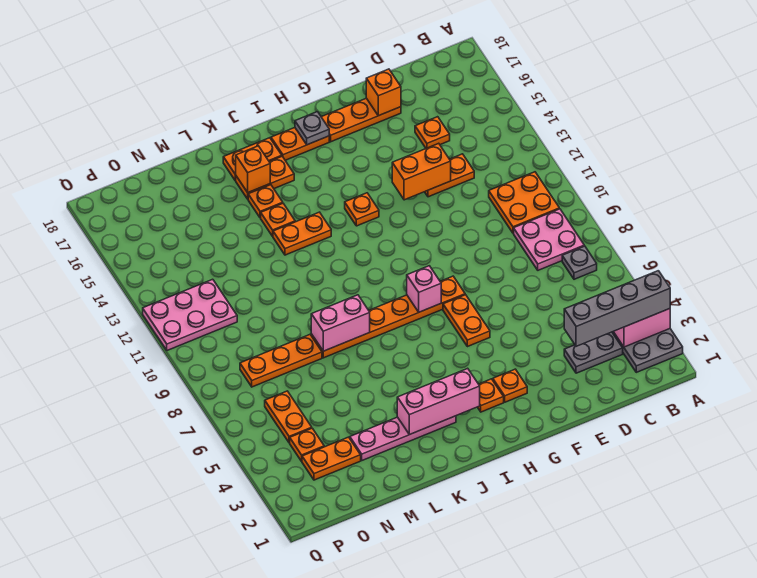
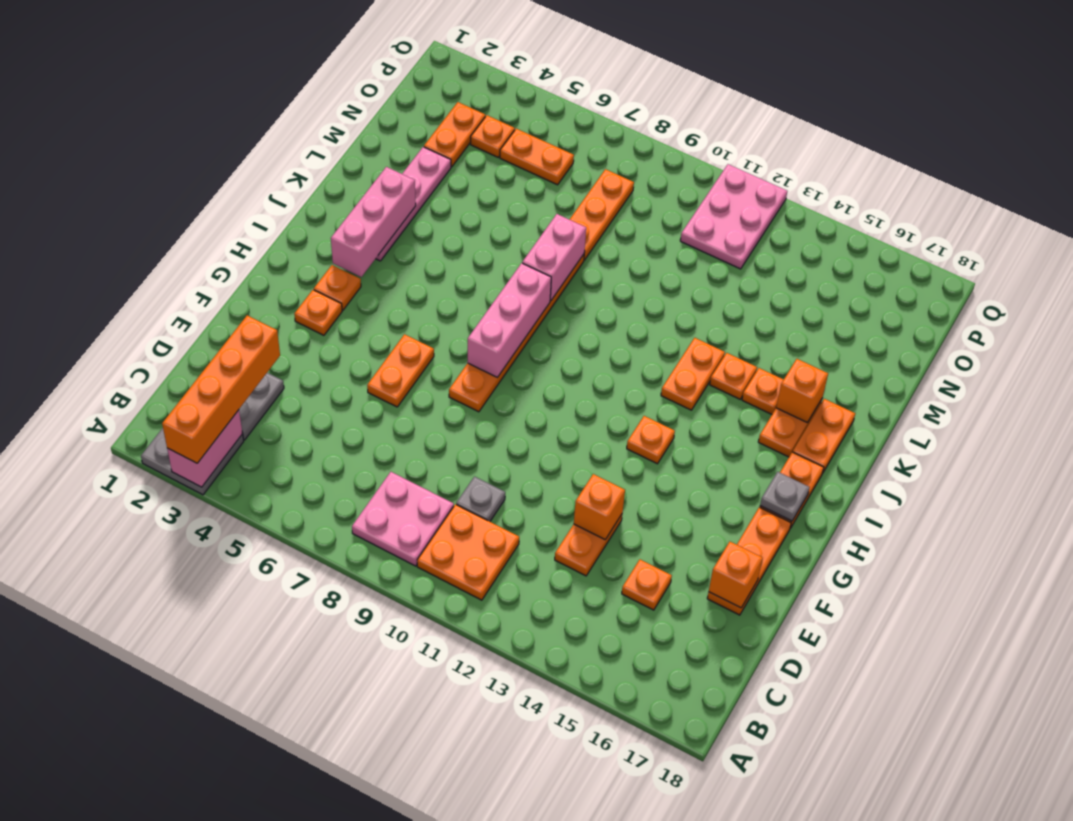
grey brick A3:D3 level 3 -> orange brick A3:D3 level 3
grey plate B7 level 1 -> grey plate D10 level 1
orange brick E13:F13 level 2 -> orange brick E13 level 2
orange plate G6:G7 level 1 -> orange plate F6:G6 level 1
pink brick H8 level 2 -> pink brick H8:J8 level 2

